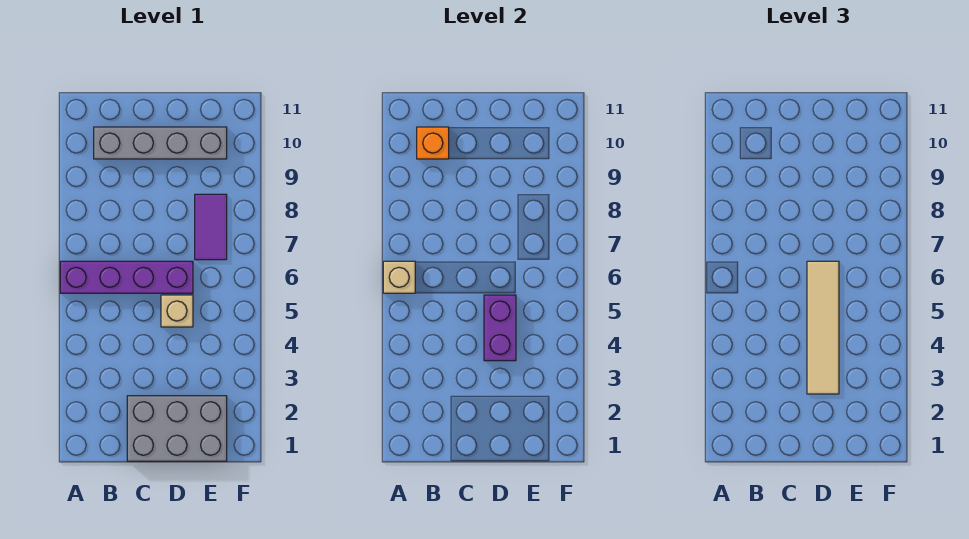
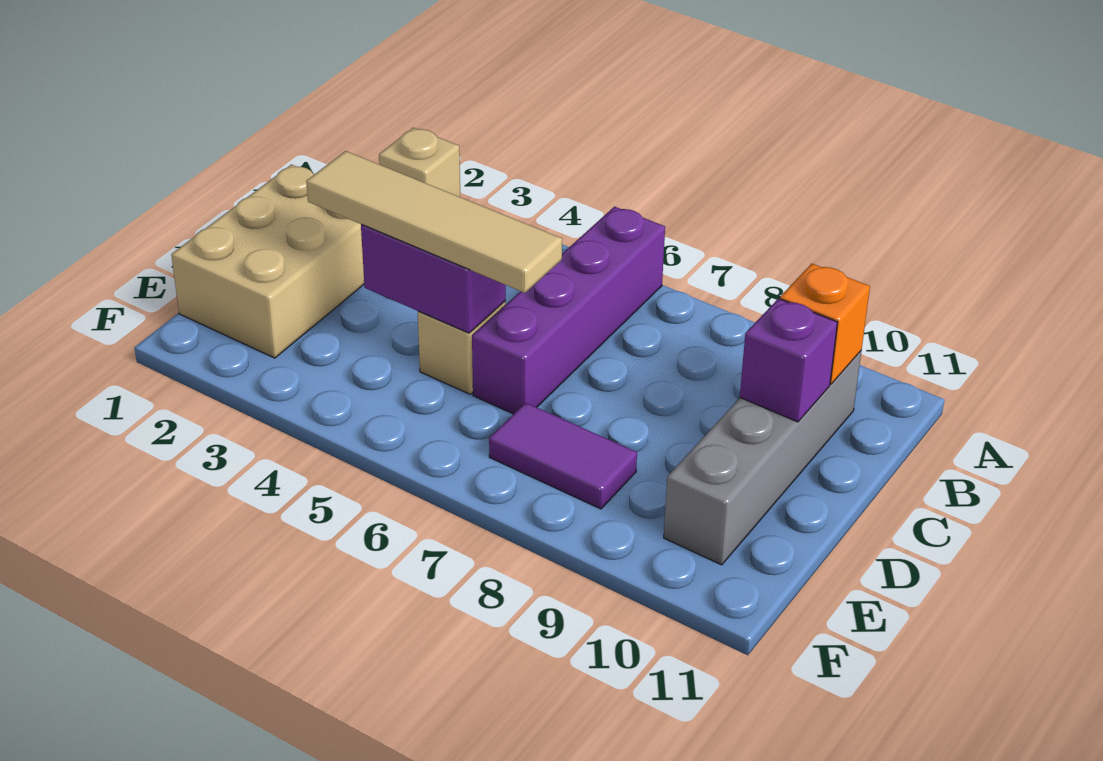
tan brick A6 level 2 -> tan brick A2 level 1
grey brick C1:E2 level 1 -> tan brick C1:E2 level 1
none -> purple brick C10 level 2

